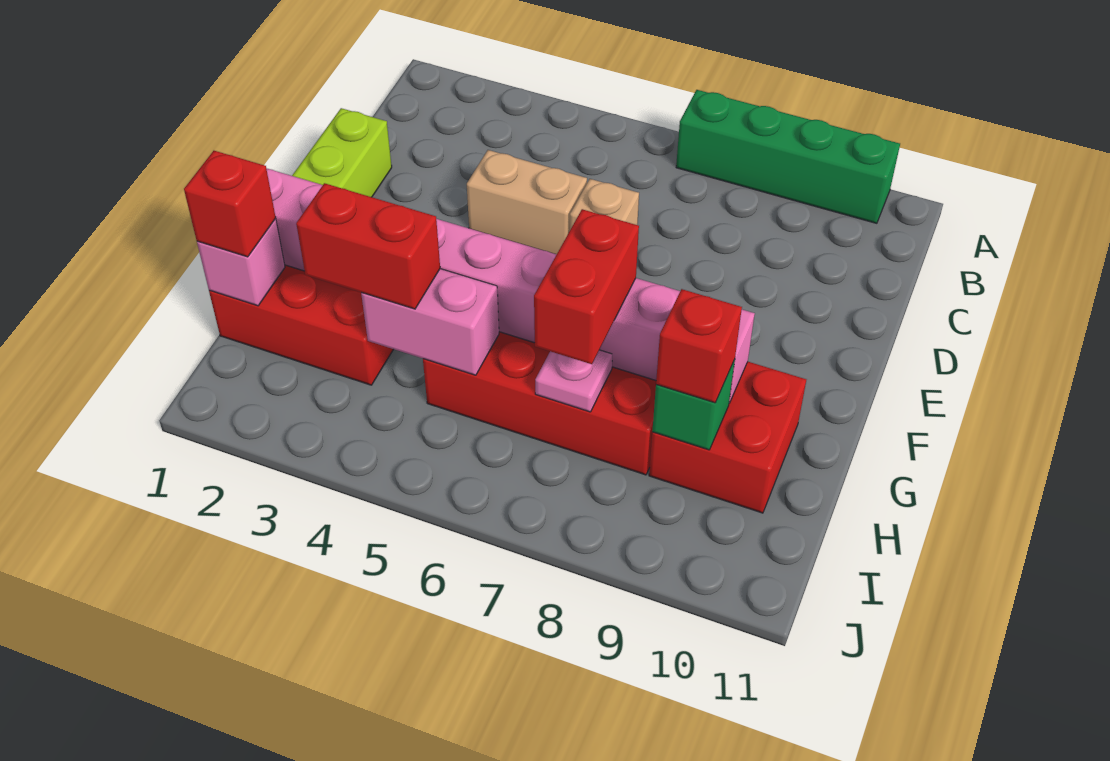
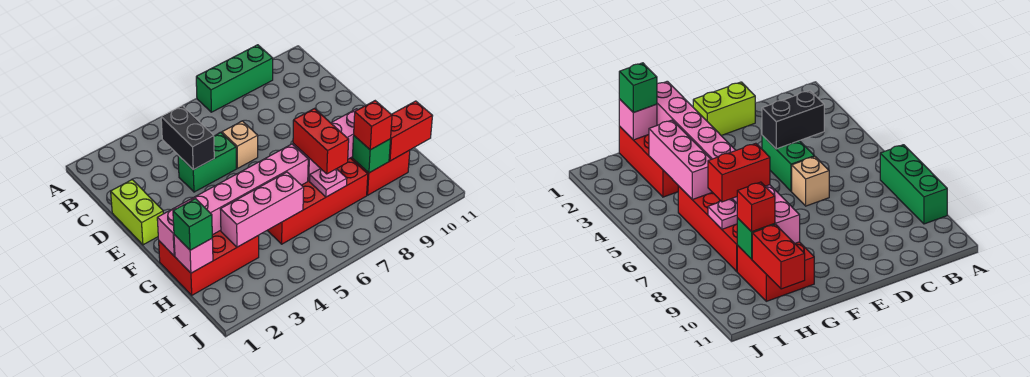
green brick A7:A10 level 1 -> green brick A7:A9 level 1
none -> black brick C4:D4 level 2
tan brick D4:D5 level 1 -> green brick D4:D5 level 1
red brick H1 level 3 -> green brick H1 level 3
red brick H3:H4 level 3 -> red brick H10:H11 level 2
pink brick H4:H5 level 2 -> pink brick H3:H5 level 2

